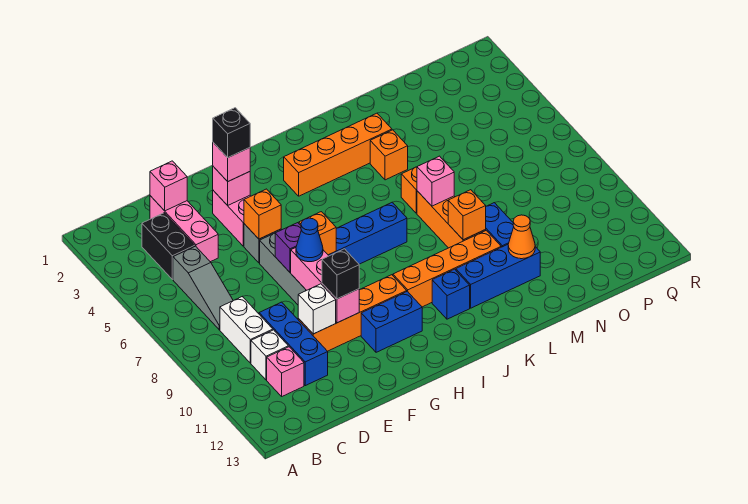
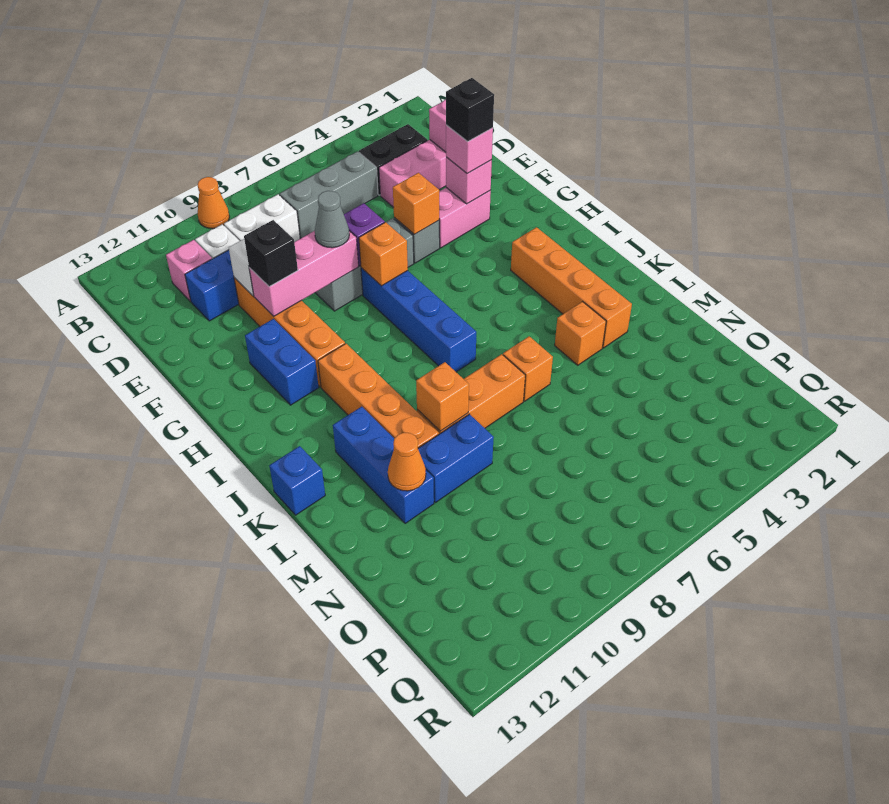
none -> orange cone A9 level 1
grey slope C5:C7 level 1 top 5 -> grey brick C5:C7 level 1
blue cone F8 level 3 -> grey cone F8 level 3
blue brick J11 level 1 -> blue brick K13 level 1
pink brick L7 level 2 -> none

